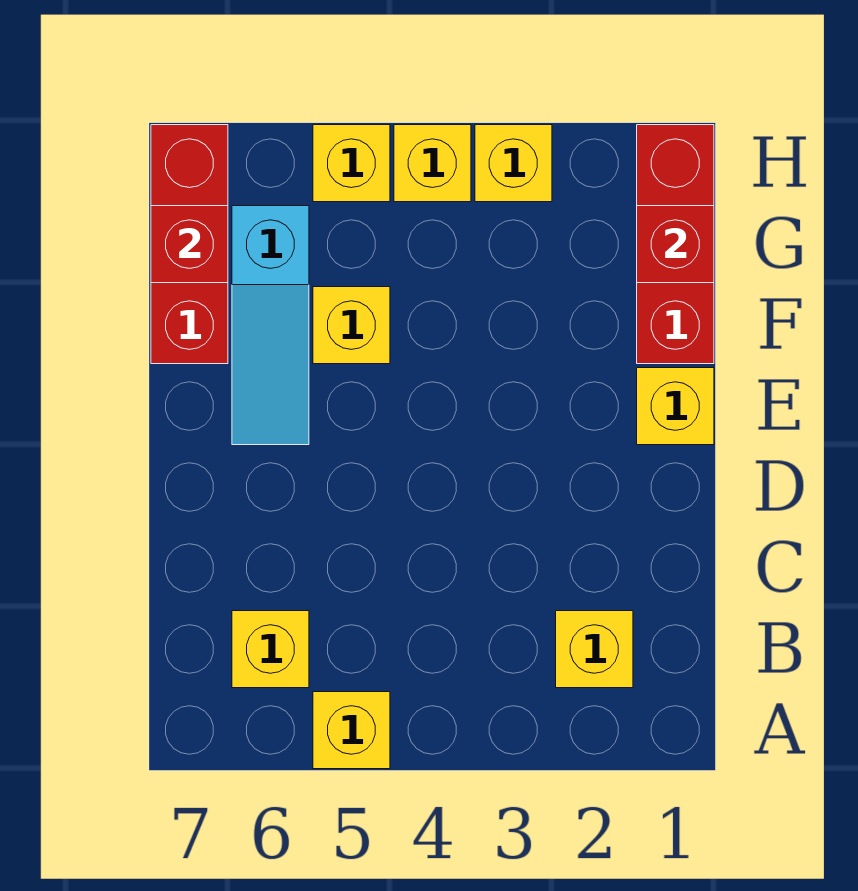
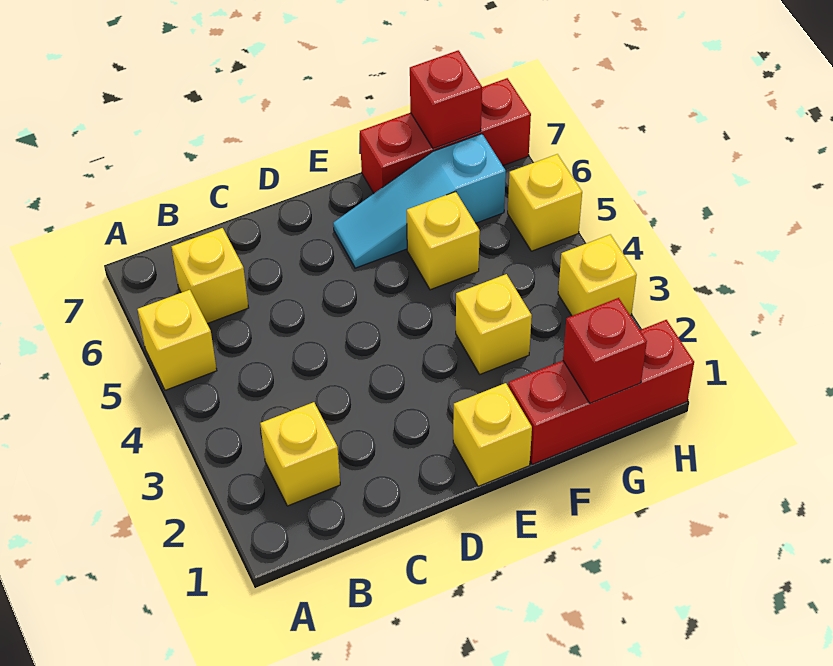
yellow brick H4 level 1 -> yellow brick F3 level 1

